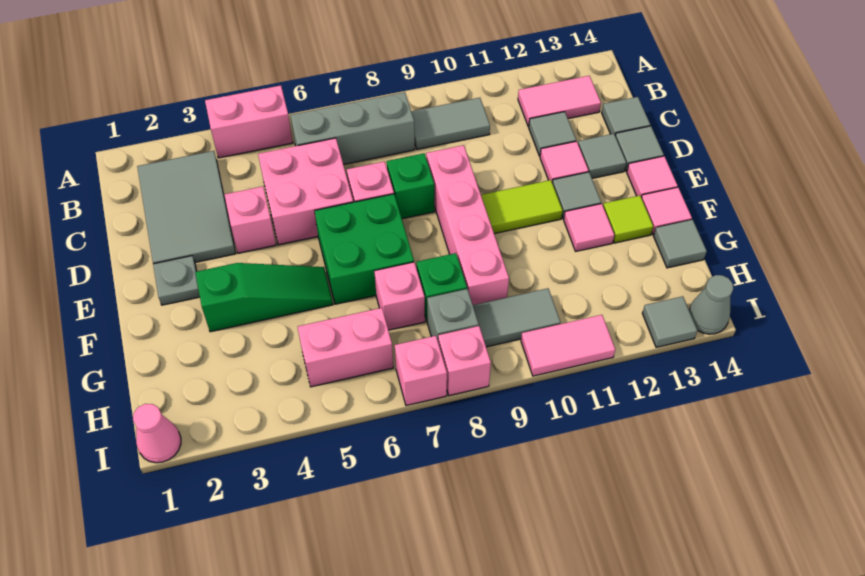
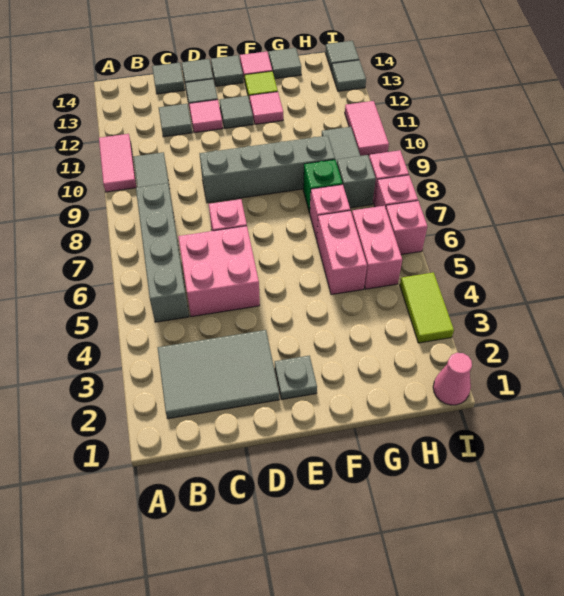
pink brick A4:A5 level 1 -> pink brick G5:G6 level 1
grey brick B6:B8 level 1 -> grey brick B5:B8 level 1
pink tile B12:B13 level 1 -> pink tile A10:A11 level 1
pink brick D4 level 1 -> pink brick I6 level 1
green brick D8 level 1 -> none
pink brick D9:G9 level 1 -> grey brick D9:G9 level 1
green brick E6:F7 level 1 -> none
lime tile E10:E11 level 1 -> lime tile I3:I4 level 1
pink tile E14 level 1 -> grey tile E14 level 1
green slope F3:F5 level 1 top 3 -> none
grey cone I14 level 1 -> grey tile I14 level 1

